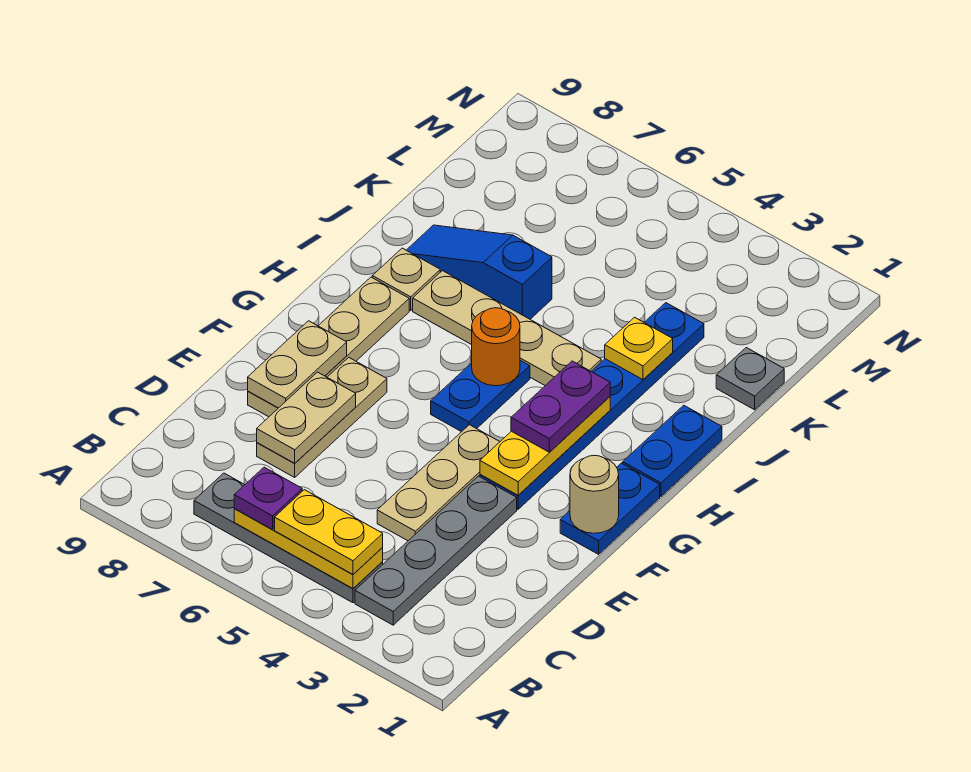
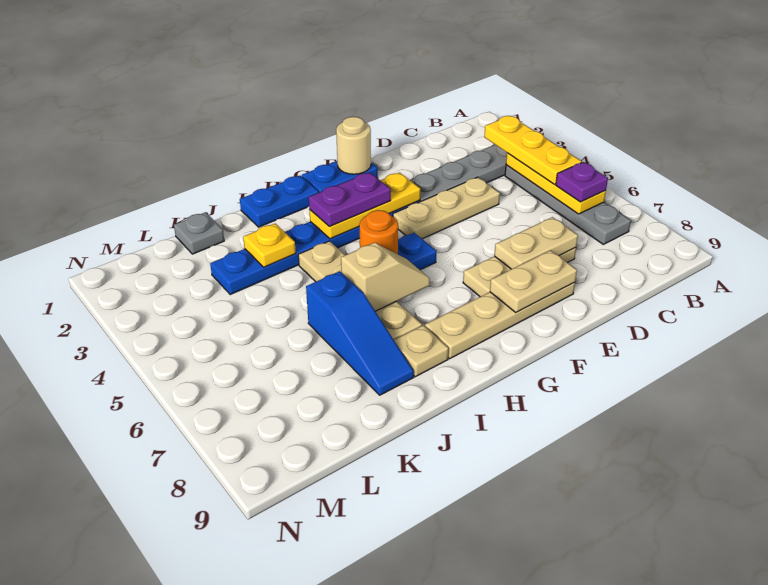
yellow plate B4:B5 level 3 -> yellow plate B3:B5 level 3
none -> tan slope H6:I6 level 2 top I

